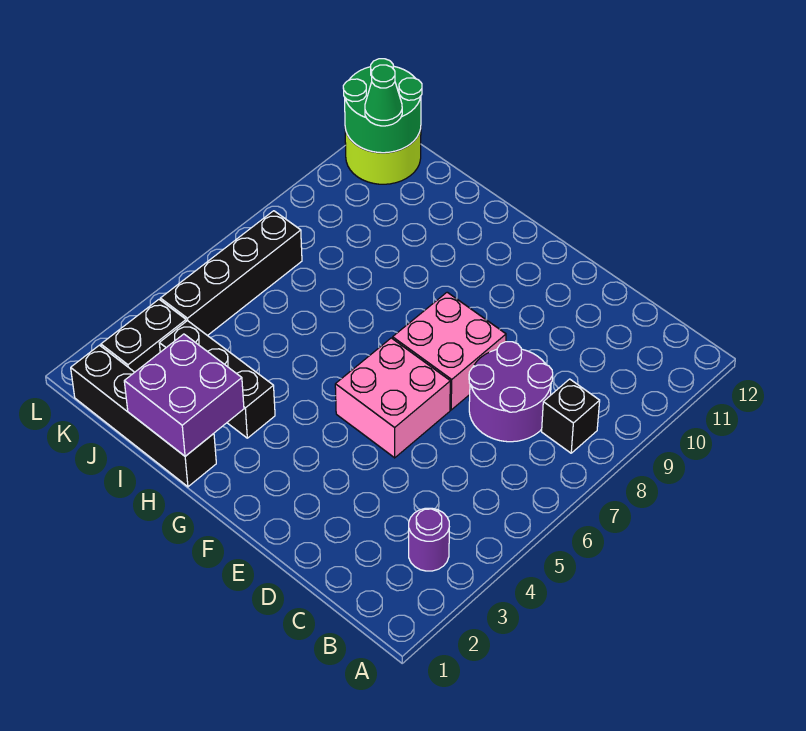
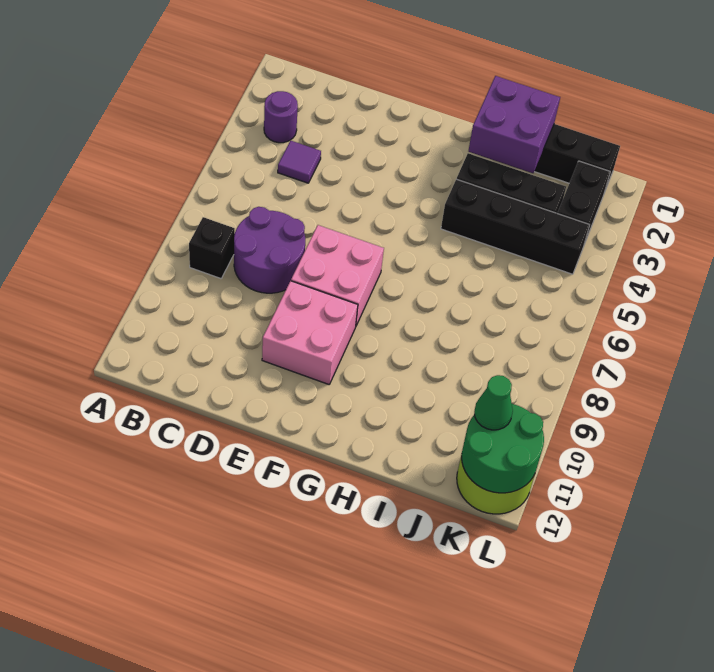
none -> purple tile C4 level 1
pink brick E5:F6 level 1 -> pink brick E9:F10 level 1
black brick K4:K7 level 1 -> black brick H4:K4 level 1

